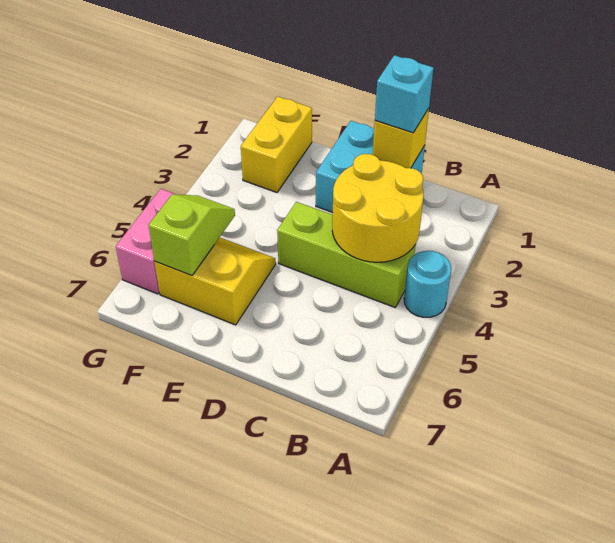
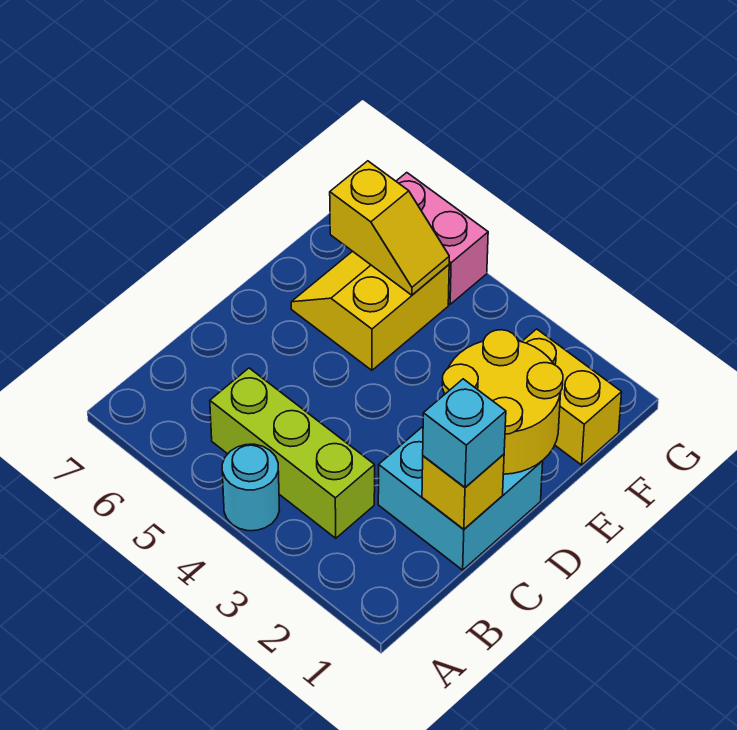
yellow round brick B3:C4 level 2 -> yellow round brick D1:E2 level 2
lime brick B4:D4 level 1 -> lime brick B3:B5 level 1
yellow slope E5:F6 level 1 top 6 -> yellow slope E5:F6 level 1 top 5
lime slope F5:F6 level 2 top 6 -> yellow slope F5:F6 level 2 top 6

